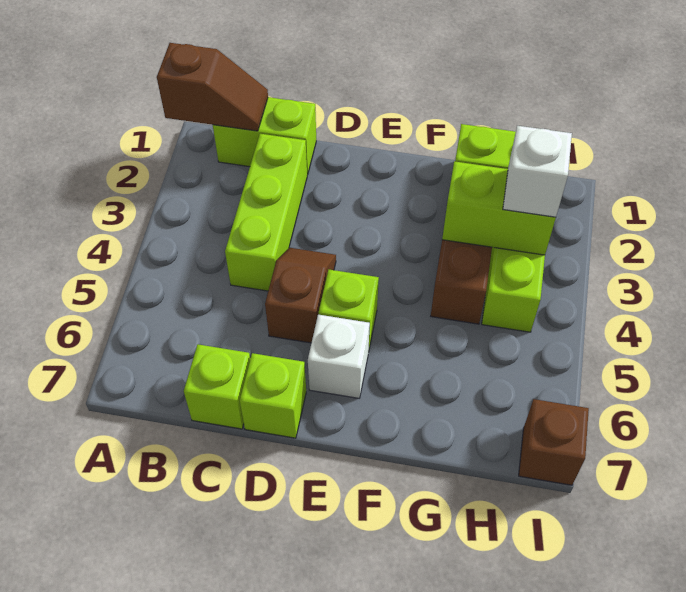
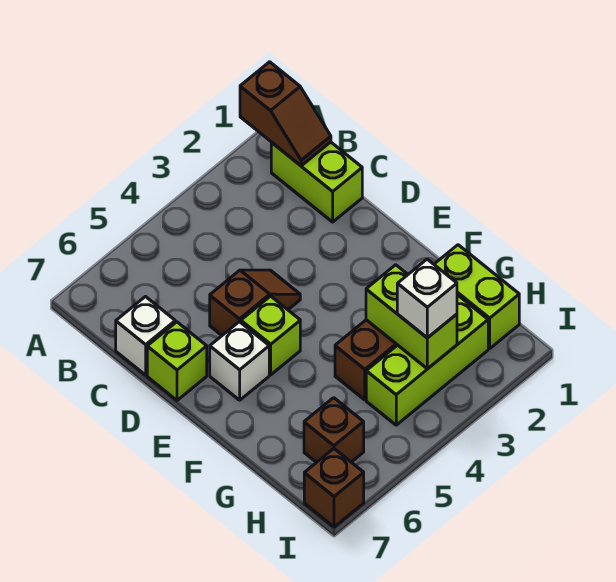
lime brick C2:C4 level 1 -> none
lime brick C7 level 1 -> white brick C7 level 1
none -> brown brick H6 level 1

